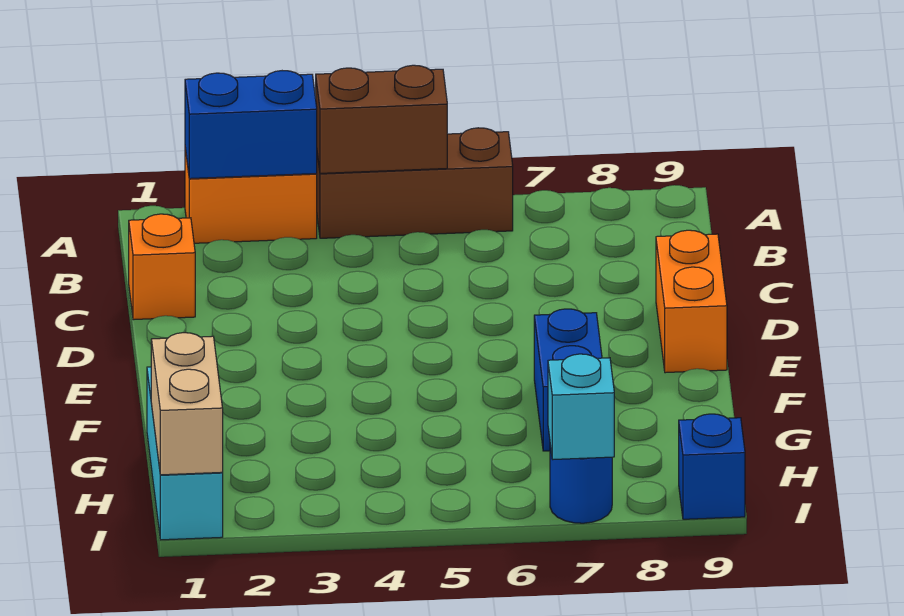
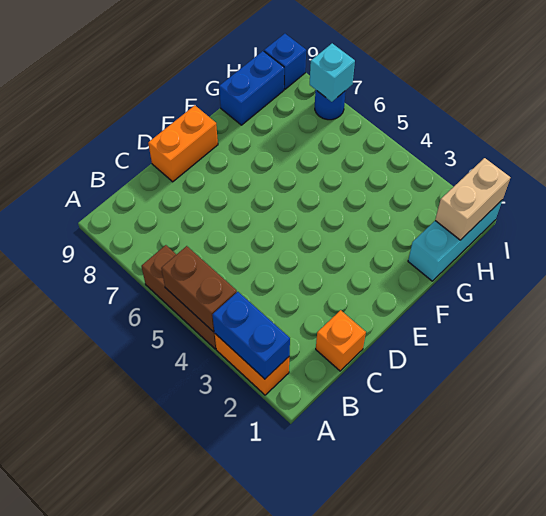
blue brick F7:G7 level 1 -> blue brick G9:H9 level 1

